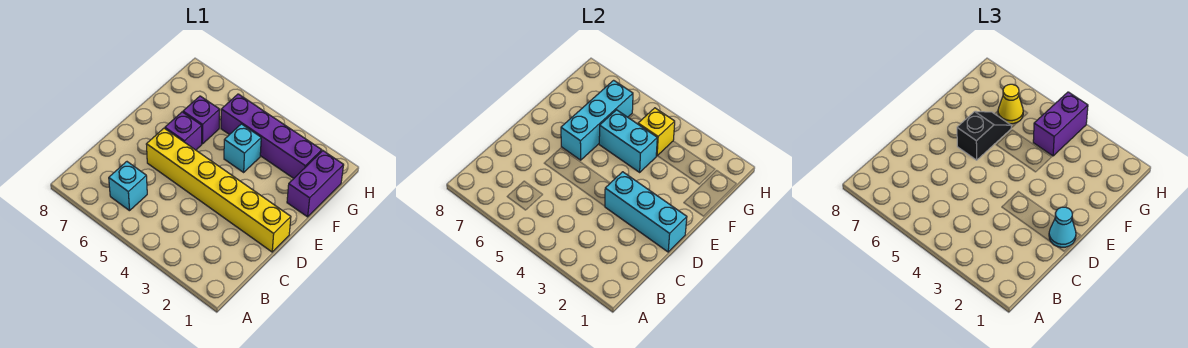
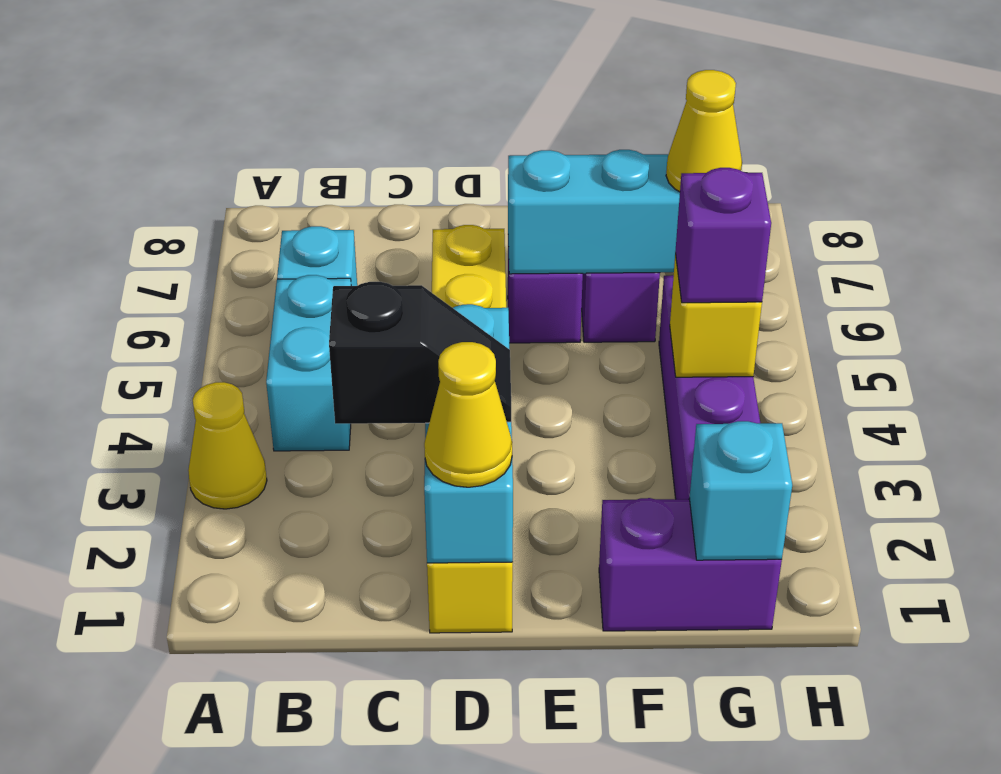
none -> yellow cone A3 level 1
cyan cone D1 level 3 -> yellow cone D1 level 3
black slope E6:F6 level 3 top E -> black slope C2:D2 level 3 top C
cyan brick F4 level 1 -> cyan brick G1 level 2
cyan brick F4:F5 level 2 -> cyan brick B4:B5 level 1
purple brick G4:H4 level 3 -> purple brick G4 level 3

